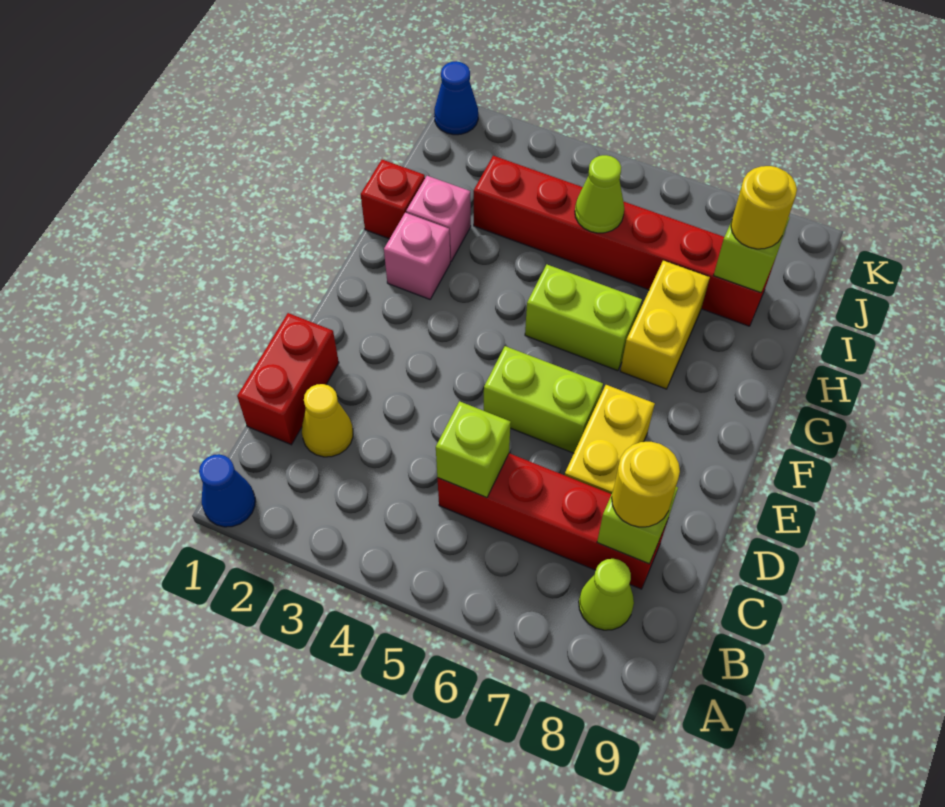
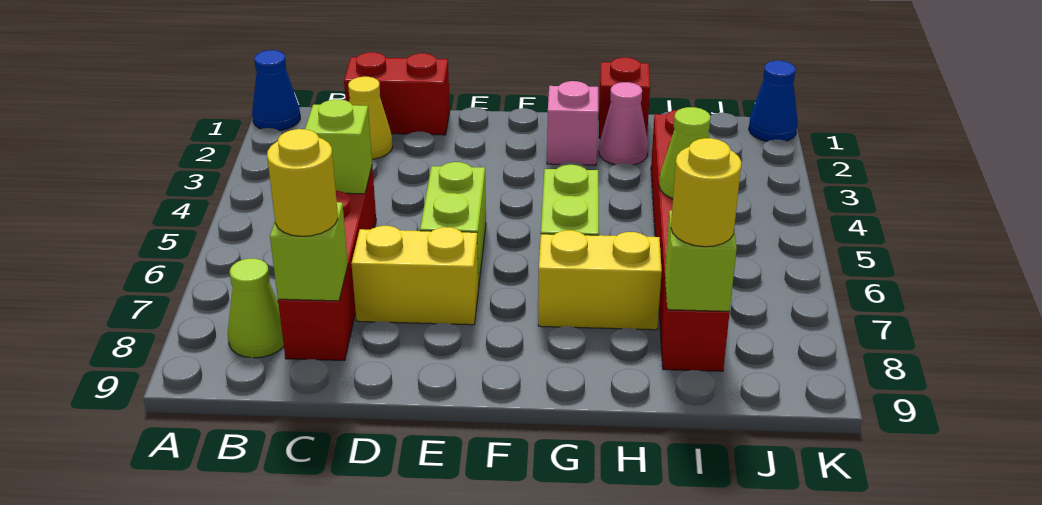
pink brick H2 level 1 -> pink cone H2 level 1

